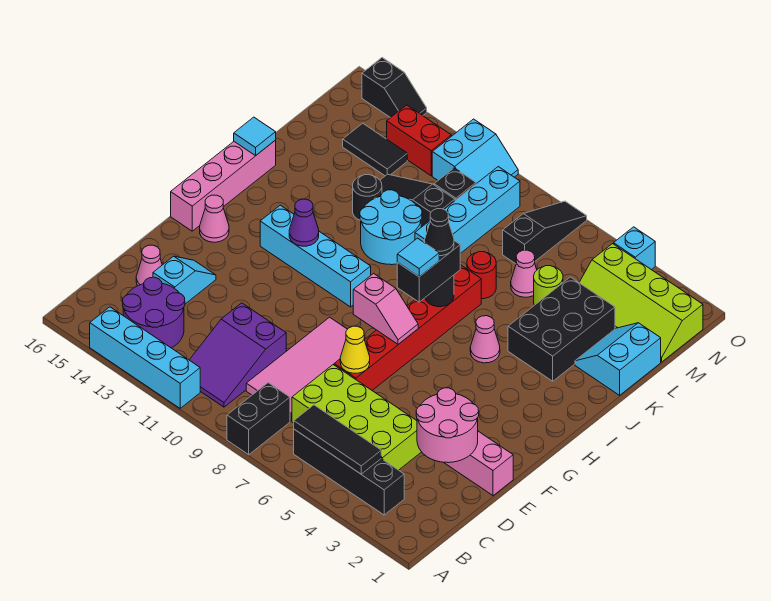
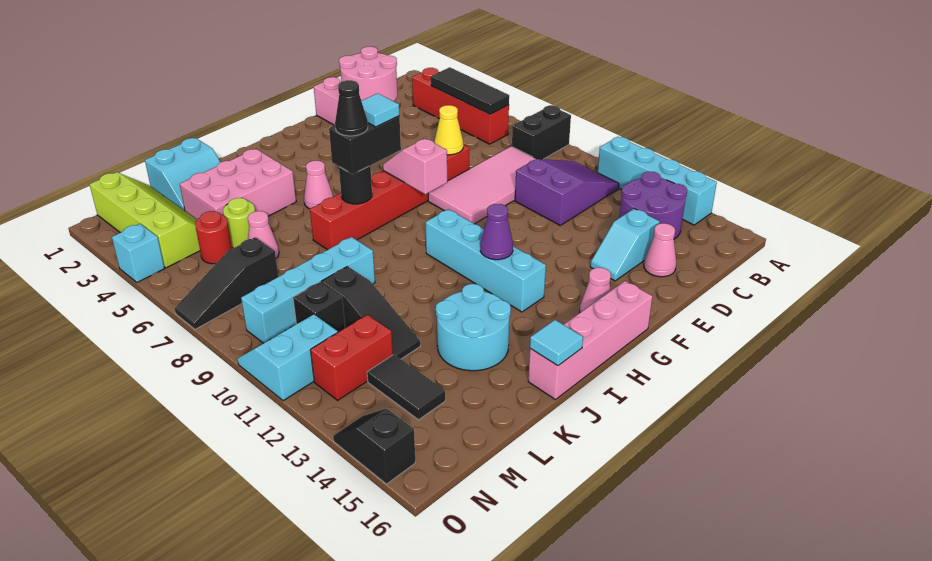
black brick B3:B6 level 1 -> red brick B3:B6 level 1
lime brick C4:D7 level 1 -> none
black brick J3:L4 level 1 -> pink brick J3:L4 level 1
cyan round brick J10:K11 level 1 -> cyan round brick J13:K14 level 1
red round brick K7 level 1 -> red round brick M5 level 1
black round brick K12 level 1 -> none
red brick N12:N13 level 1 -> red brick M12:N12 level 1

